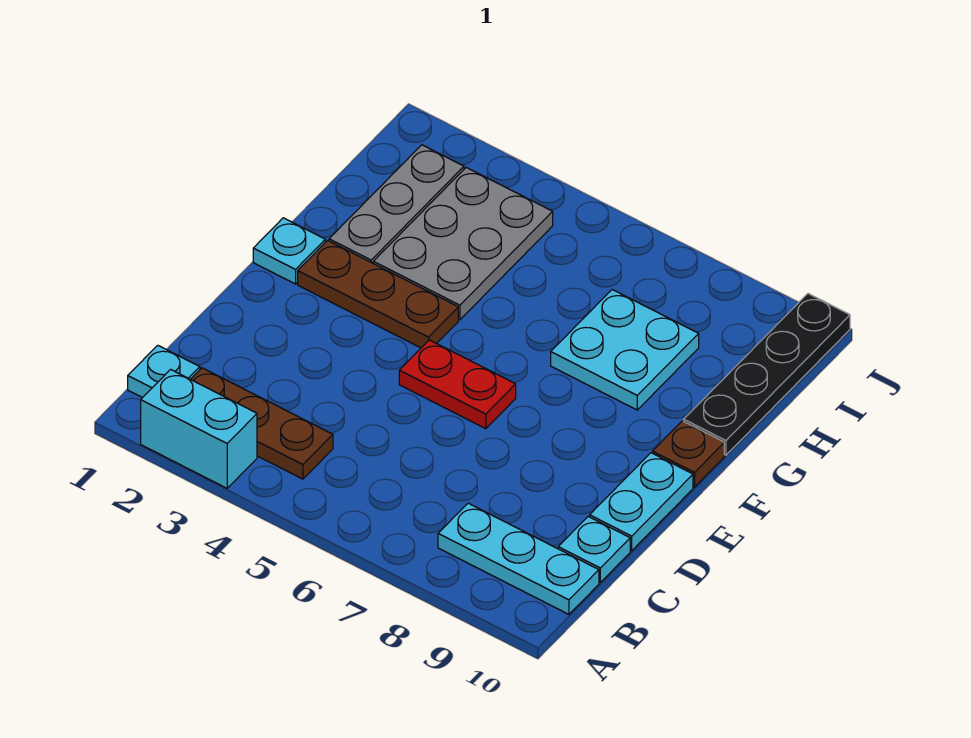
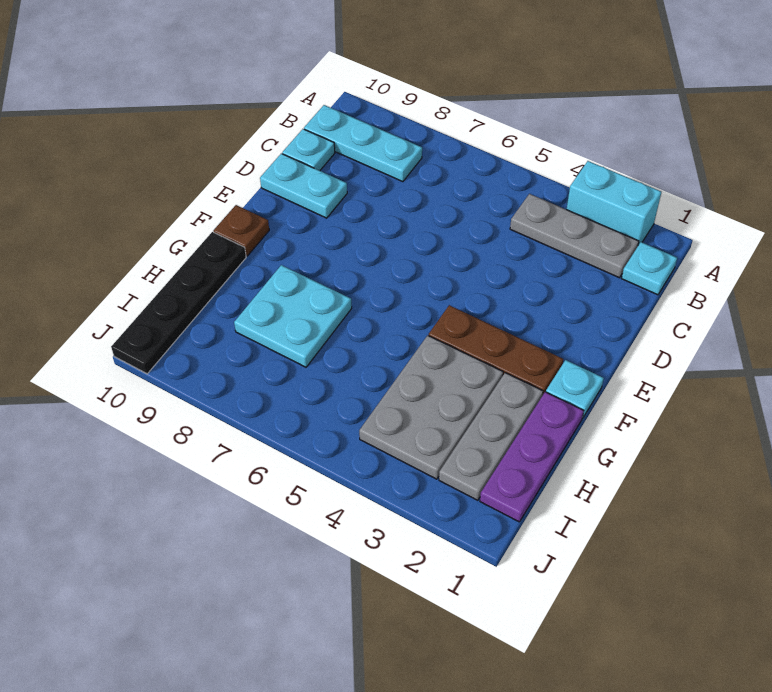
brown plate B2:B4 level 1 -> grey plate B2:B4 level 1
cyan plate D10:E10 level 1 -> cyan plate D9:D10 level 1
red plate E5:E6 level 1 -> none
none -> purple plate G1:I1 level 1

